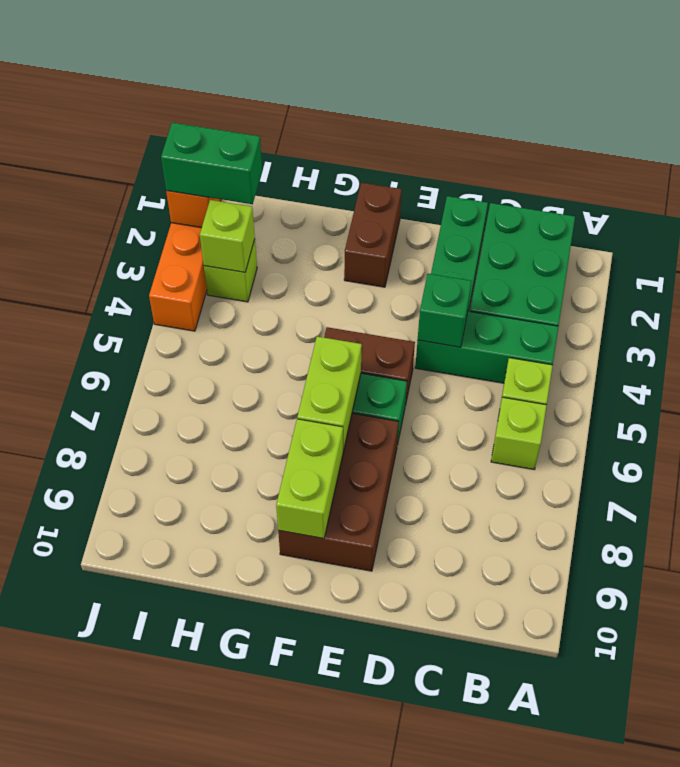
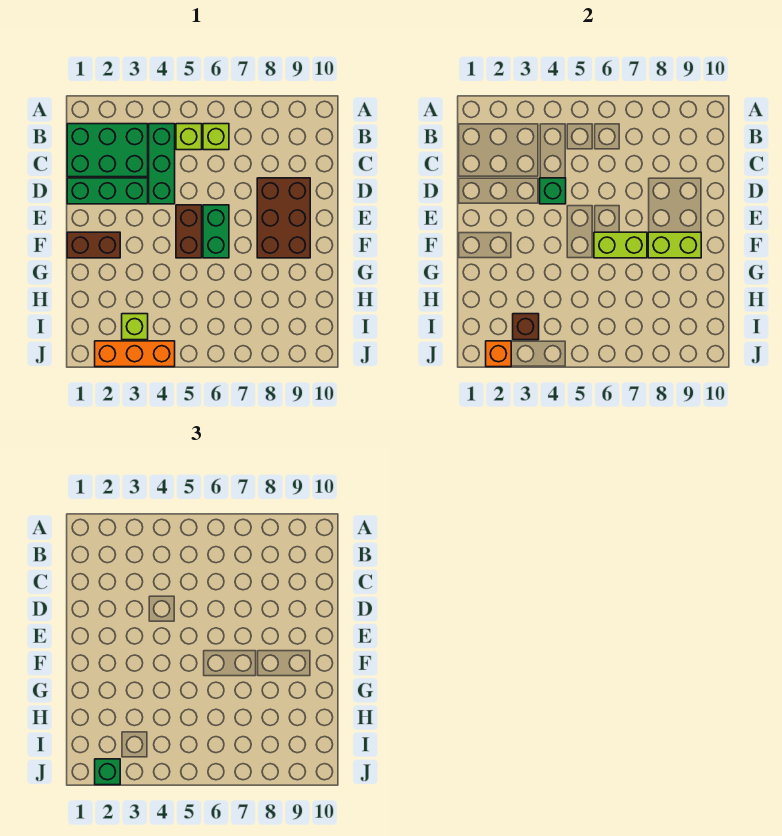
brown brick E7:F9 level 1 -> brown brick D8:F9 level 1
green brick I2:J2 level 3 -> green brick J2 level 3
lime brick I3 level 2 -> brown brick I3 level 2

